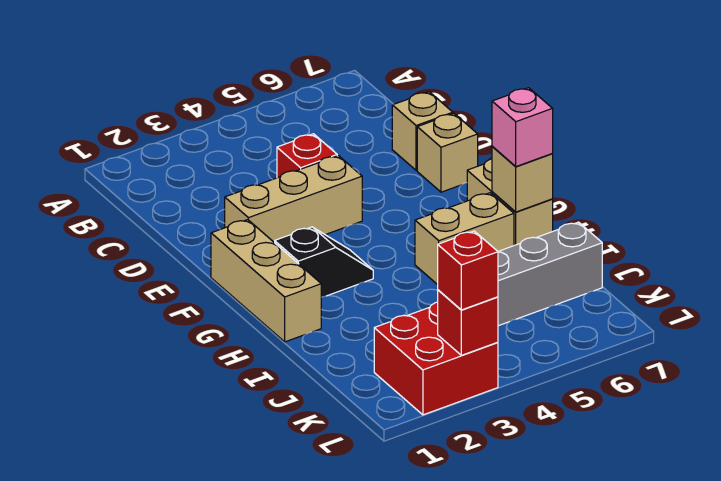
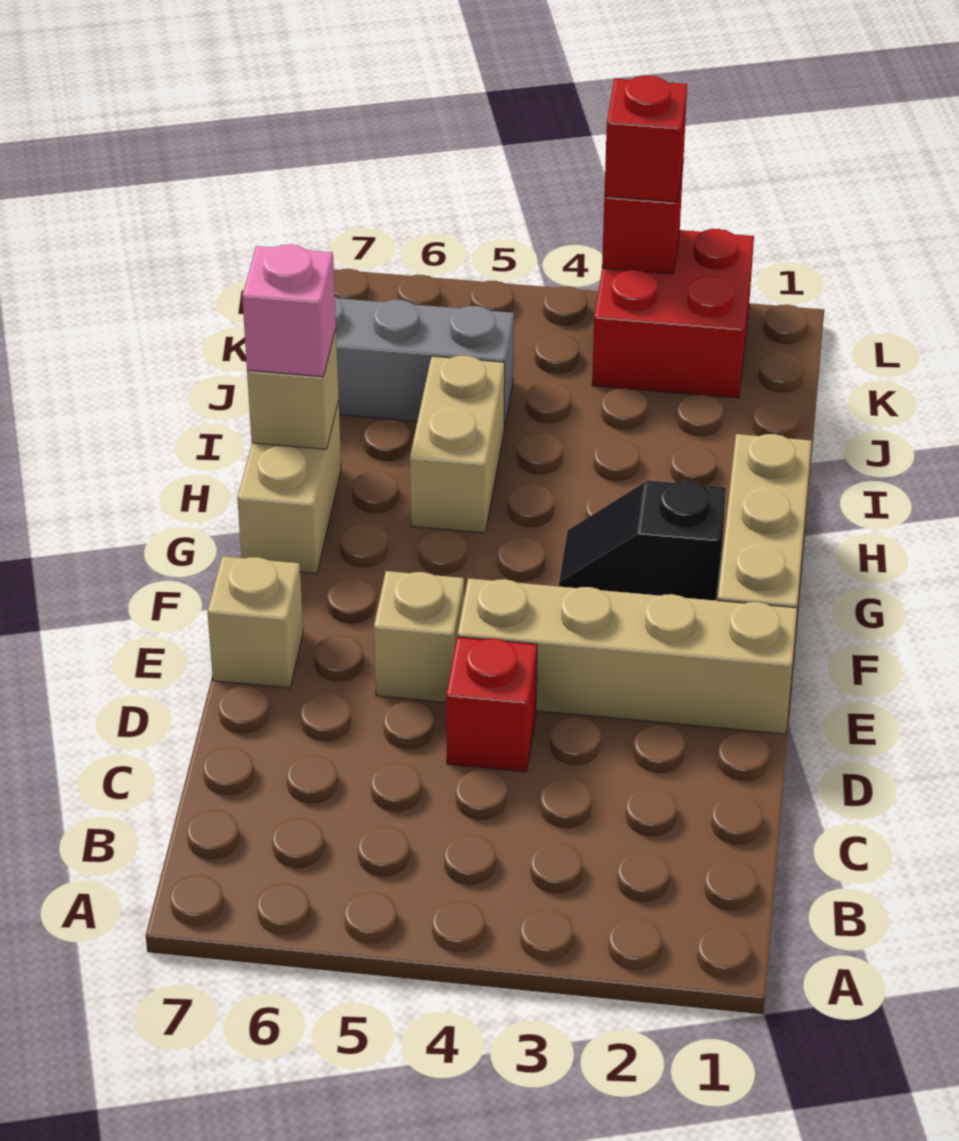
tan brick D7 level 1 -> tan brick E5 level 1
tan brick E2:E4 level 1 -> tan brick E1:E4 level 1
tan brick H5:H6 level 1 -> tan brick H5:I5 level 1

